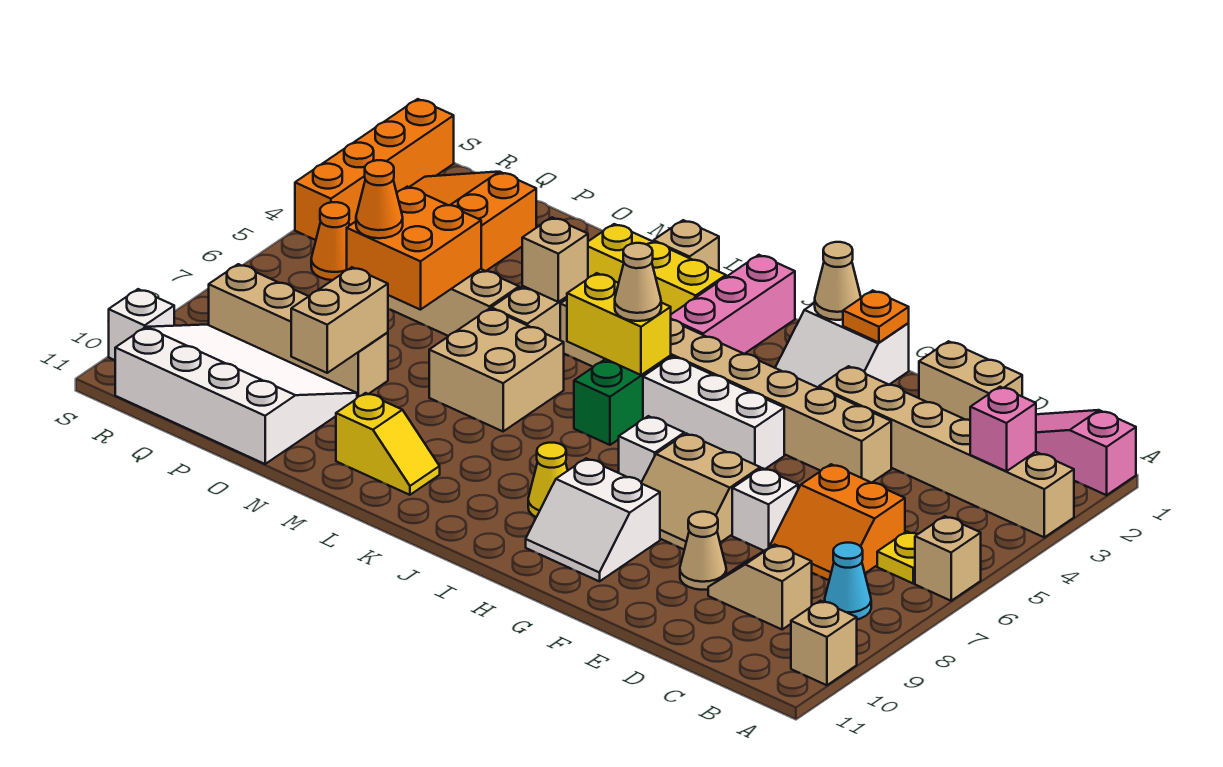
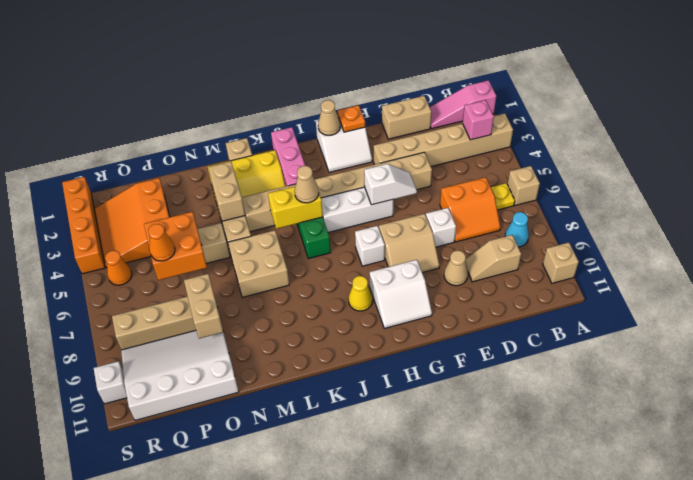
none -> white slope F5:G5 level 2 top G
yellow slope L10:M10 level 1 top M -> none
tan brick M4 level 2 -> tan brick M3:M4 level 2

